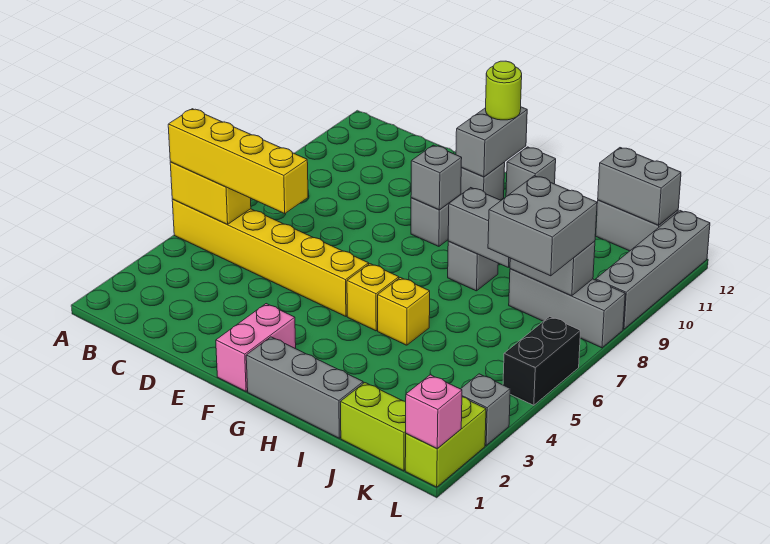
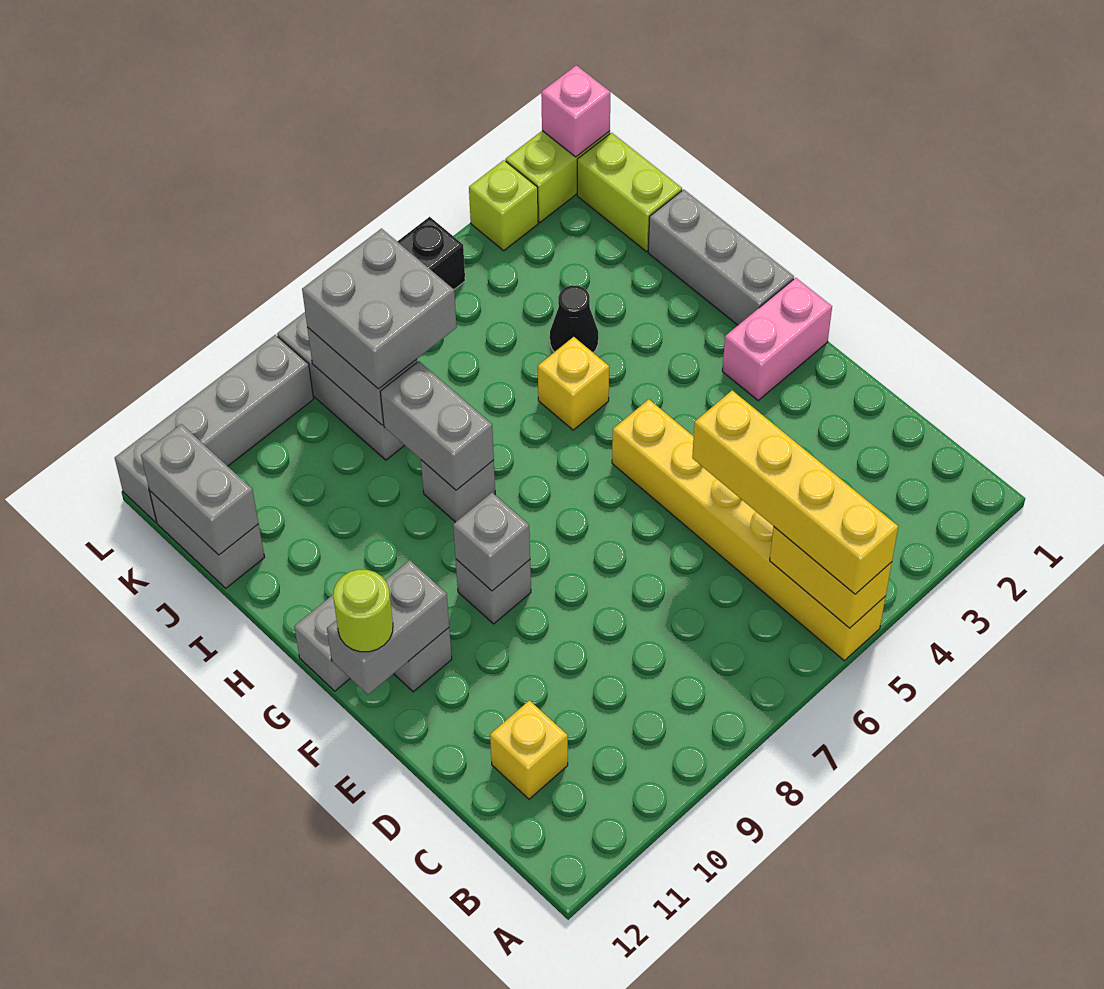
yellow brick G5 level 1 -> yellow brick C11 level 1
none -> black cone I4 level 1
grey brick L3 level 1 -> lime brick L3 level 1

